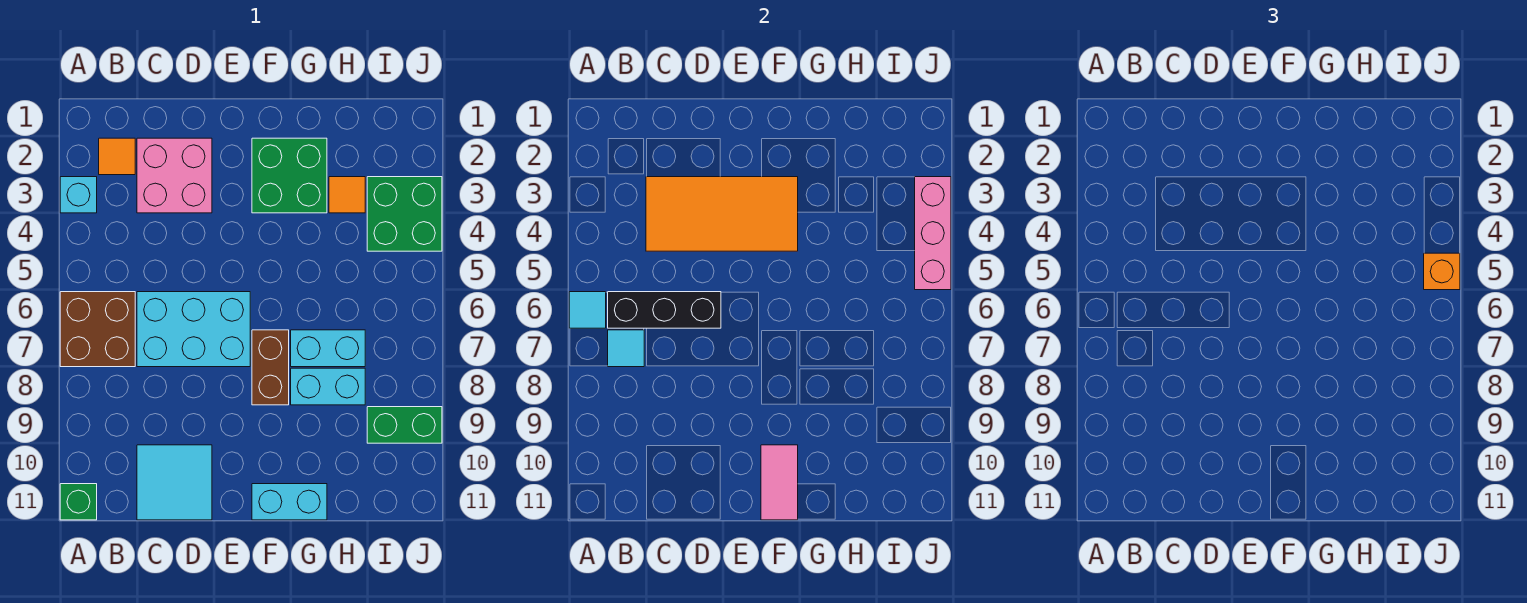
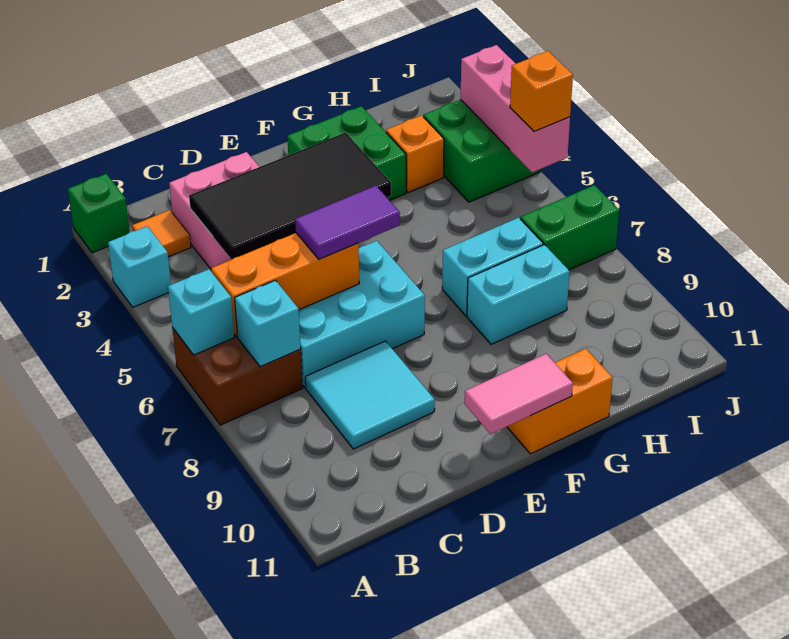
cyan tile A6 level 2 -> cyan brick A6 level 2
green brick A11 level 1 -> green brick A1 level 1
black brick B6:D6 level 2 -> orange brick B6:D6 level 2
cyan tile B7 level 2 -> cyan brick B7 level 2
orange tile C3:F4 level 2 -> black tile C3:F4 level 2
cyan tile C10:D11 level 1 -> cyan tile C8:D9 level 1
none -> purple tile D6:E6 level 3
brown brick F7:F8 level 1 -> none
pink tile F10:F11 level 2 -> pink tile E11:F11 level 2
cyan brick F11:G11 level 1 -> orange brick F11:G11 level 1
orange tile H3 level 1 -> orange brick H3 level 1
green brick I9:J9 level 1 -> green brick I7:J7 level 1

